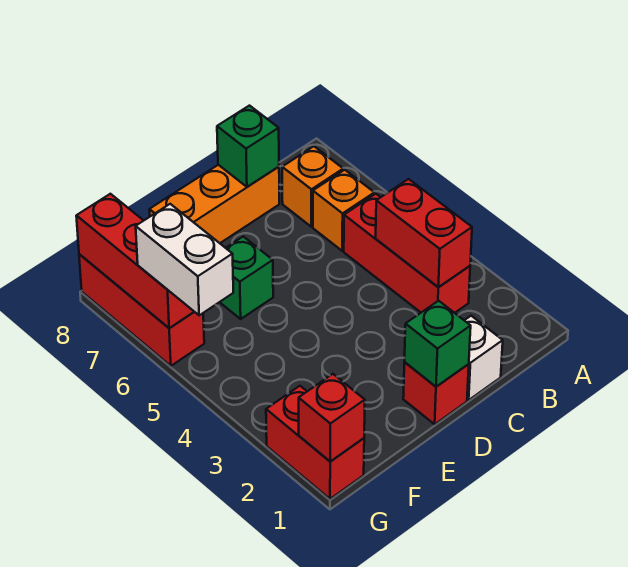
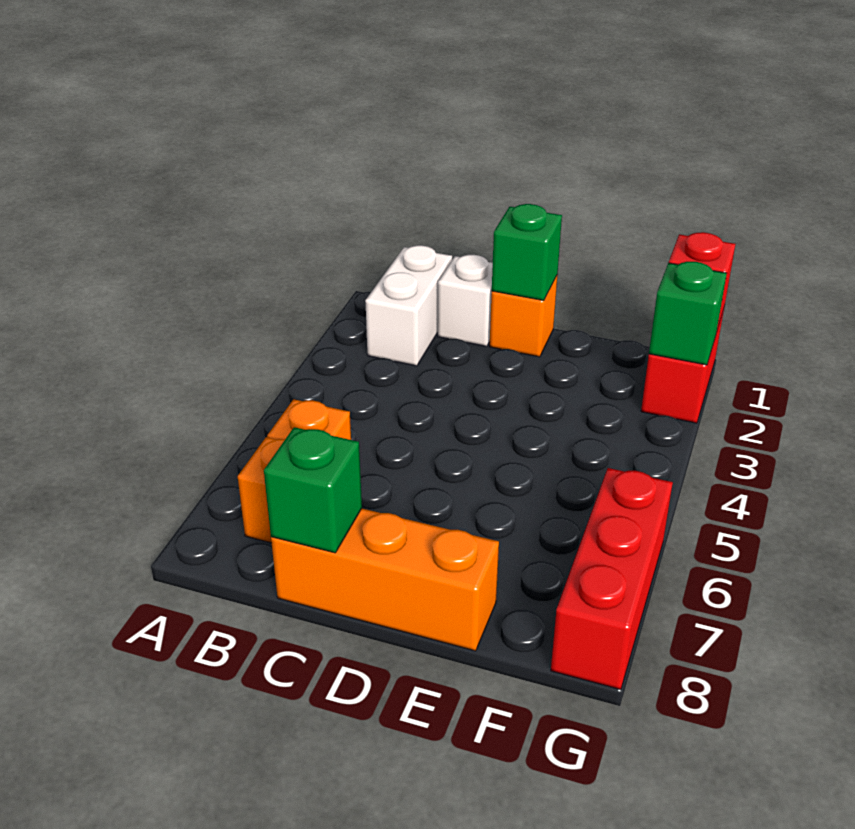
red brick B3:B5 level 1 -> none
red brick B3:B4 level 2 -> none
red brick D1 level 1 -> orange brick D1 level 1
green brick E6 level 1 -> green brick G2 level 2
white brick G5:G6 level 3 -> white brick B1:B2 level 1
red brick G6:G8 level 2 -> none

